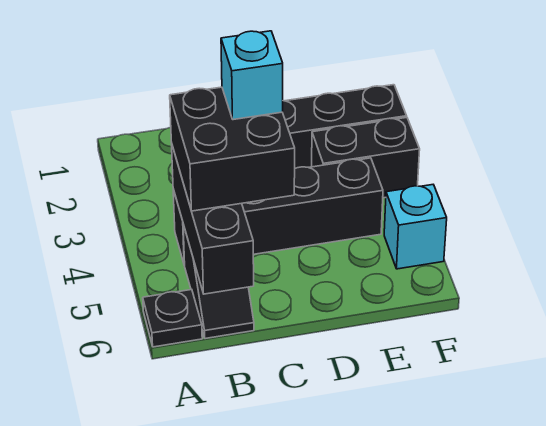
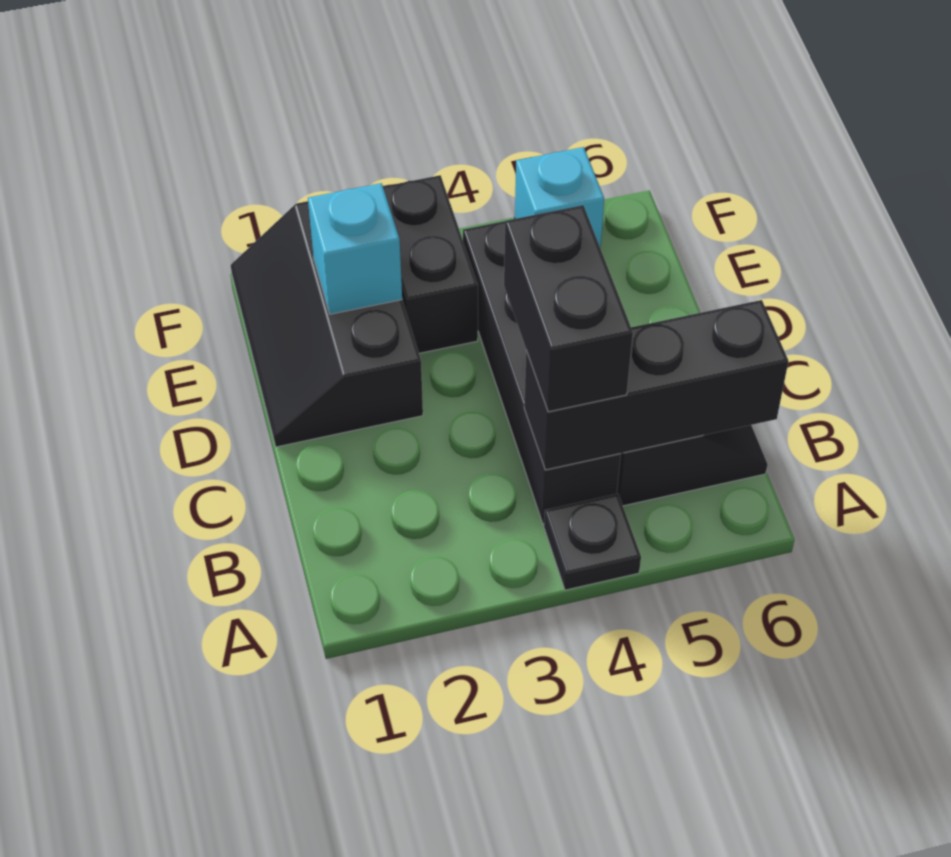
black plate A6 level 1 -> black plate A4 level 1
black brick B4:C5 level 3 -> black brick B4:C4 level 3
cyan brick C4 level 4 -> cyan brick E2 level 2

